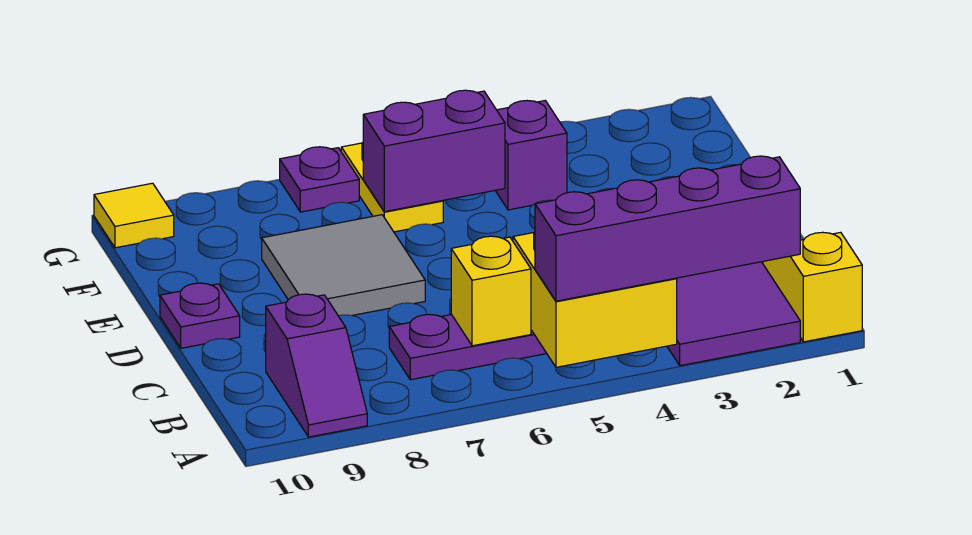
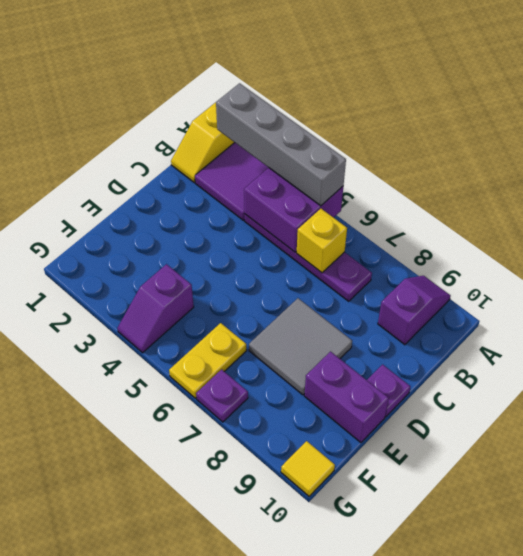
purple brick A2:A5 level 3 -> grey brick A2:A5 level 3
yellow brick A4:B5 level 2 -> purple brick A4:B5 level 2
purple brick F5:F6 level 2 -> purple brick E9:E10 level 1

